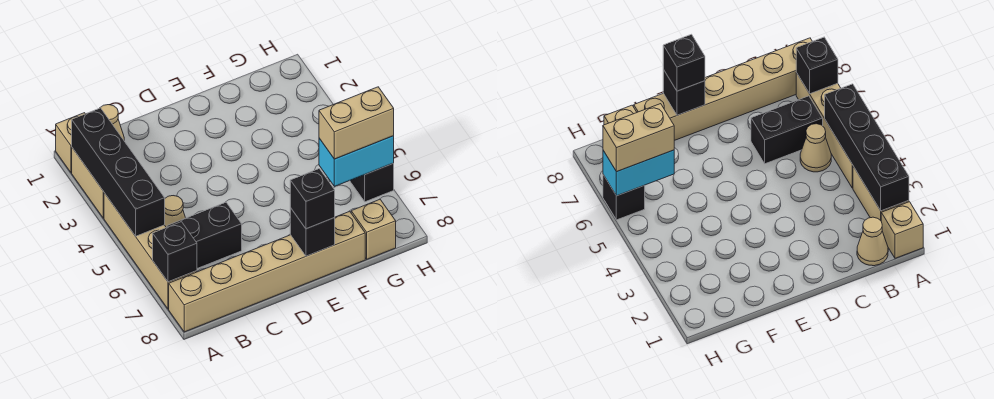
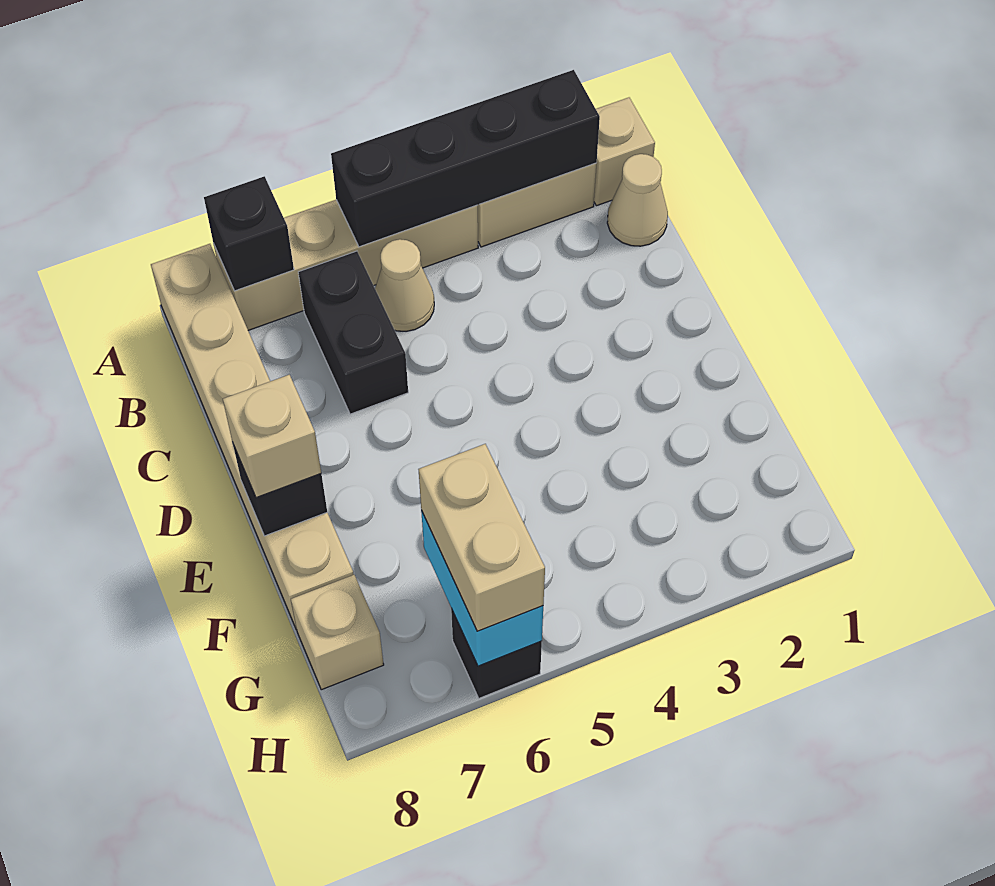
black brick E8 level 3 -> tan brick E8 level 3

